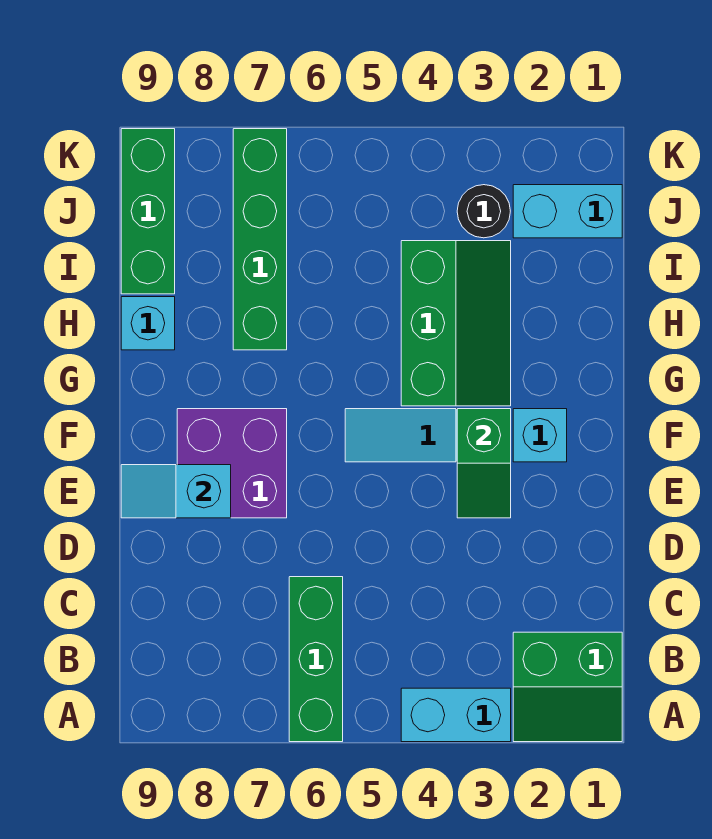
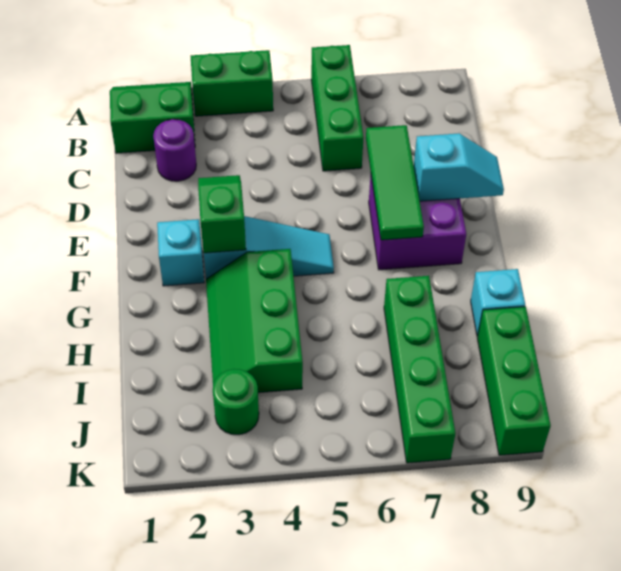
cyan brick A3:A4 level 1 -> green brick A3:A4 level 1
none -> purple round brick C2 level 1
none -> green tile D7:F7 level 2
cyan brick J1:J2 level 1 -> none
black round brick J3 level 1 -> green round brick J3 level 1

